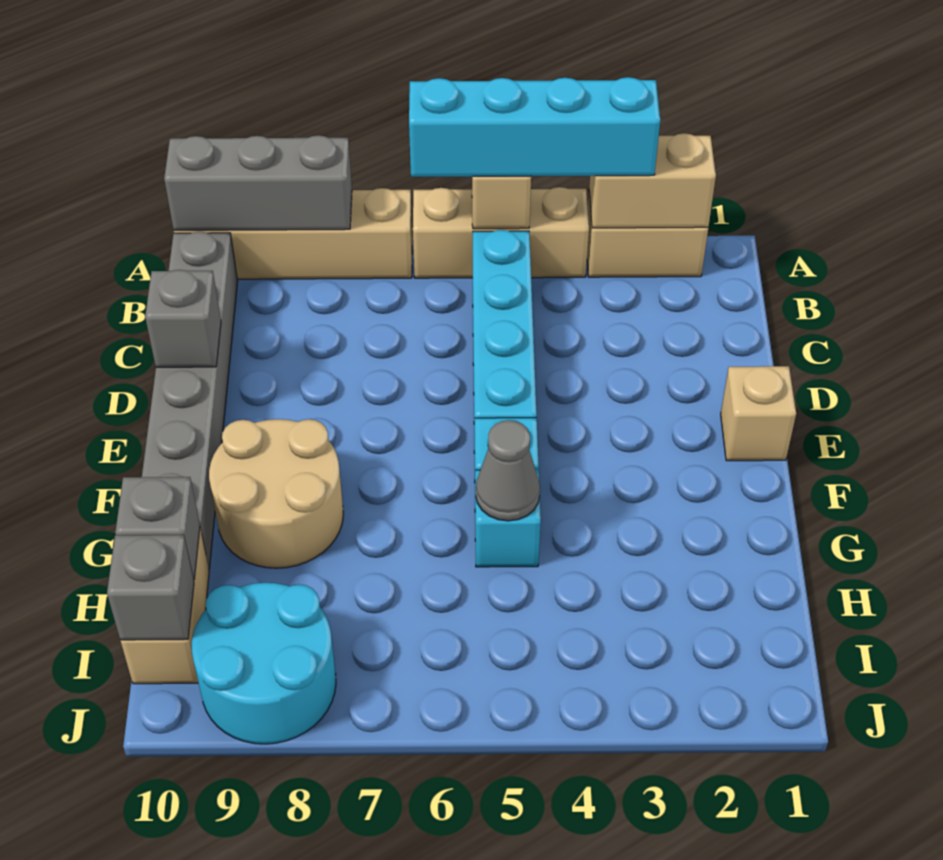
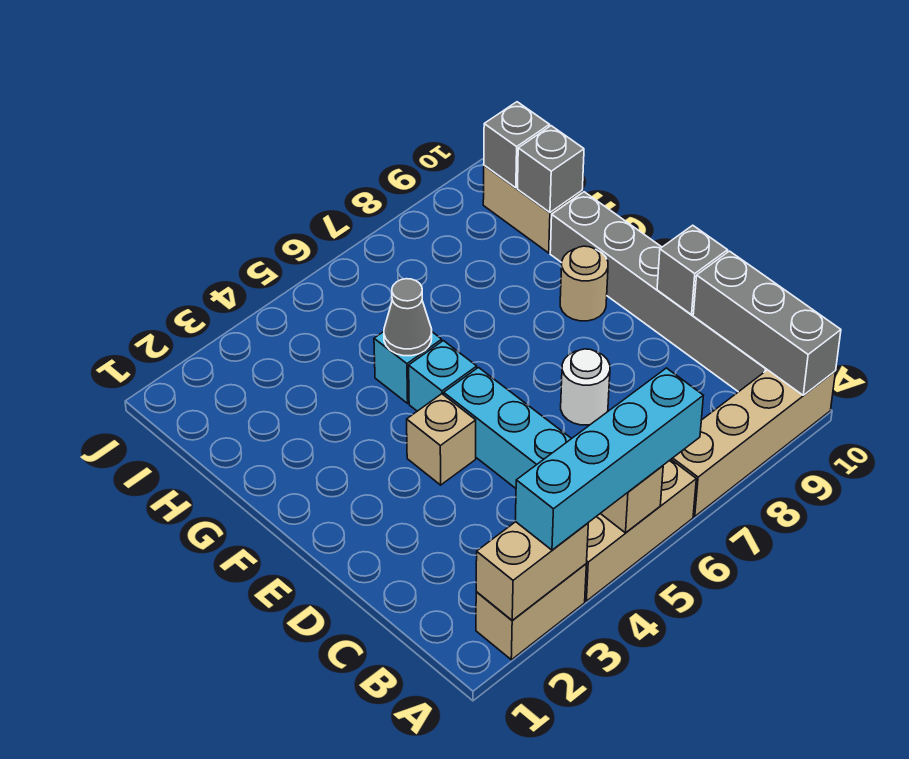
grey brick A8:A10 level 2 -> grey brick A10:C10 level 2
none -> white round brick D7 level 1
tan brick E1 level 1 -> tan brick E4 level 1
tan round brick F8:G9 level 1 -> tan round brick F9 level 1
cyan round brick I8:J9 level 1 -> none

